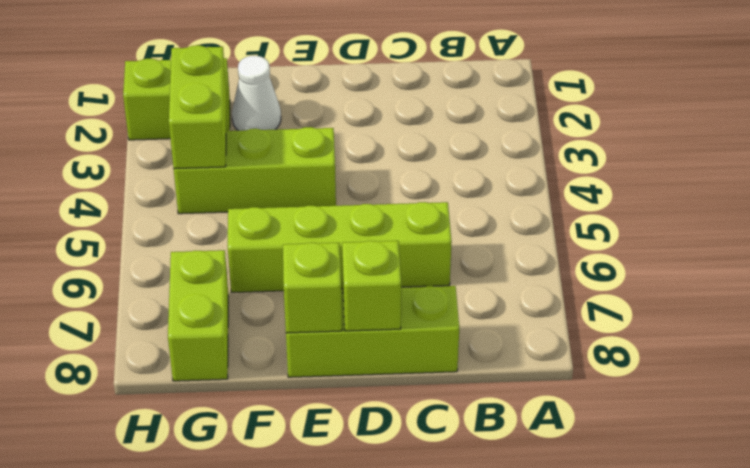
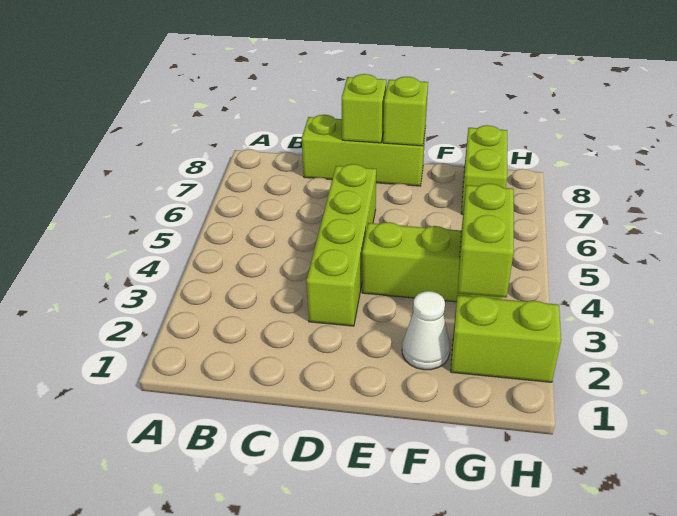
lime brick C6:F6 level 1 -> lime brick D3:D6 level 1

